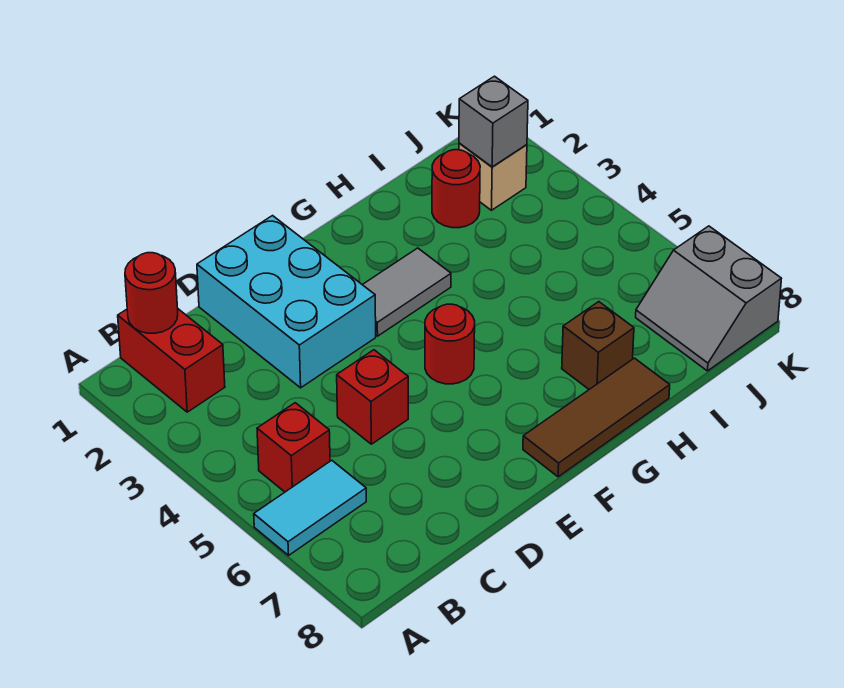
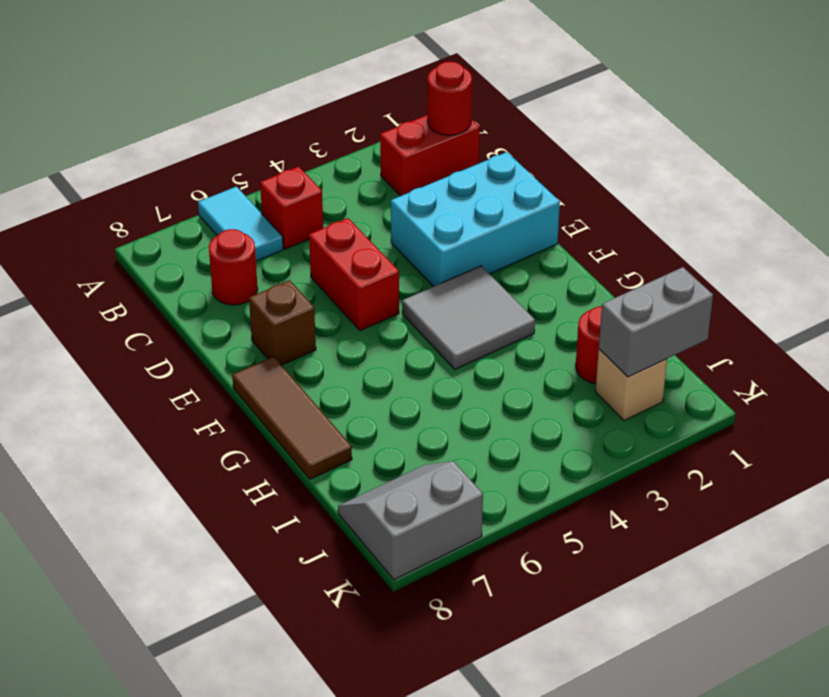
red brick D5 level 1 -> red brick D5:E5 level 1
grey tile F3:G3 level 1 -> grey tile F3:G4 level 1
red round brick F5 level 1 -> red round brick C7 level 1
brown brick H7 level 1 -> brown brick E7 level 1
grey brick J2 level 2 -> grey brick J1:J2 level 2

